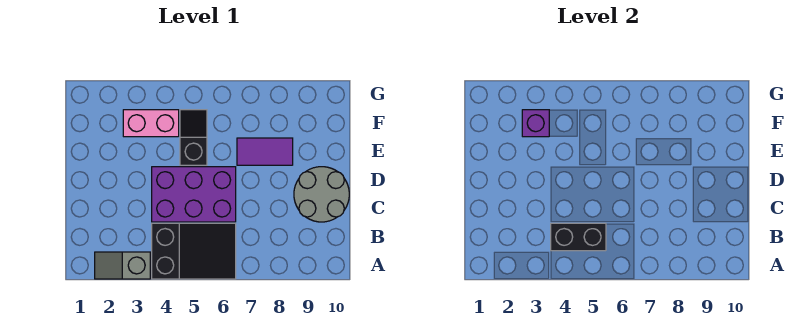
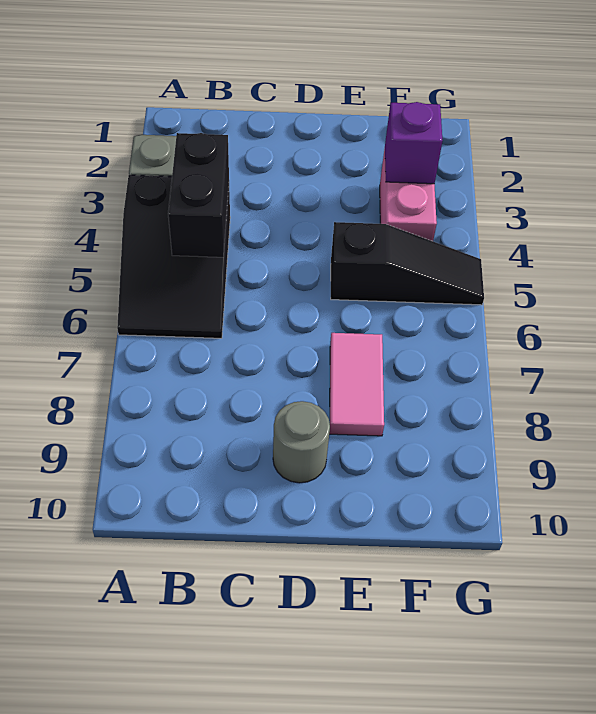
purple brick C4:D6 level 1 -> none
grey round brick C9:D10 level 1 -> grey round brick D9 level 1
black slope E5:F5 level 1 top E -> black slope E5:G5 level 1 top E
purple tile E7:E8 level 1 -> pink tile E7:E8 level 1

